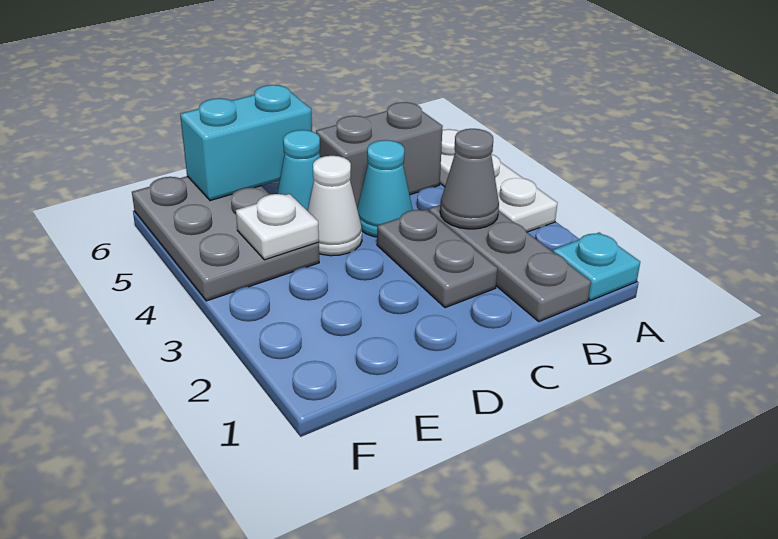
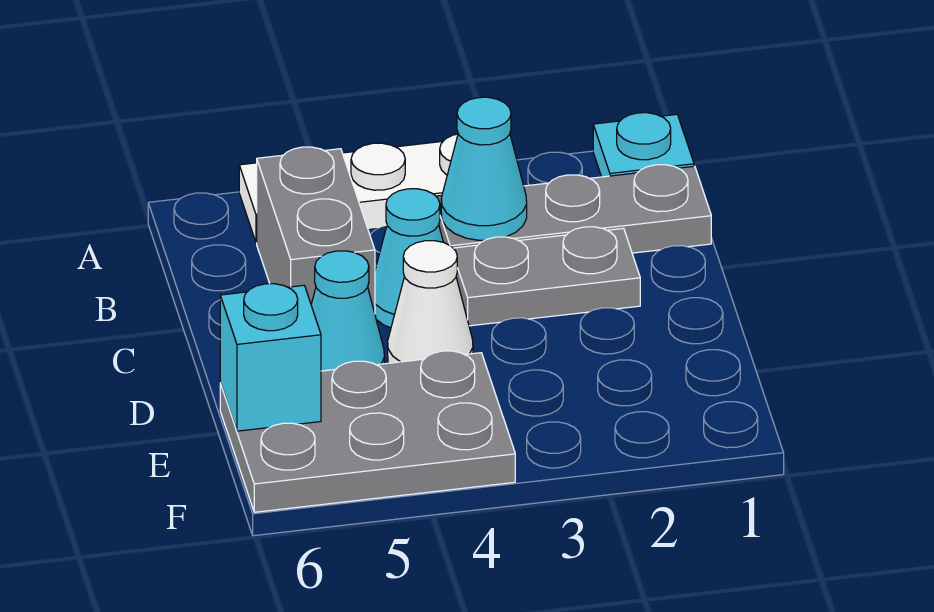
grey cone B3 level 2 -> cyan cone B3 level 2
cyan brick D6:E6 level 2 -> cyan brick E6 level 2
white plate E4 level 2 -> none

